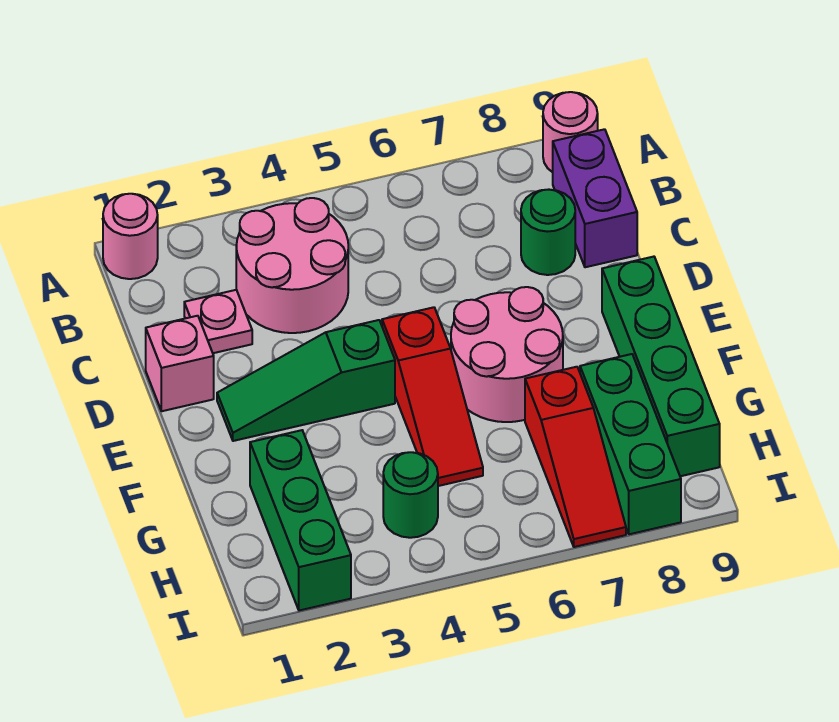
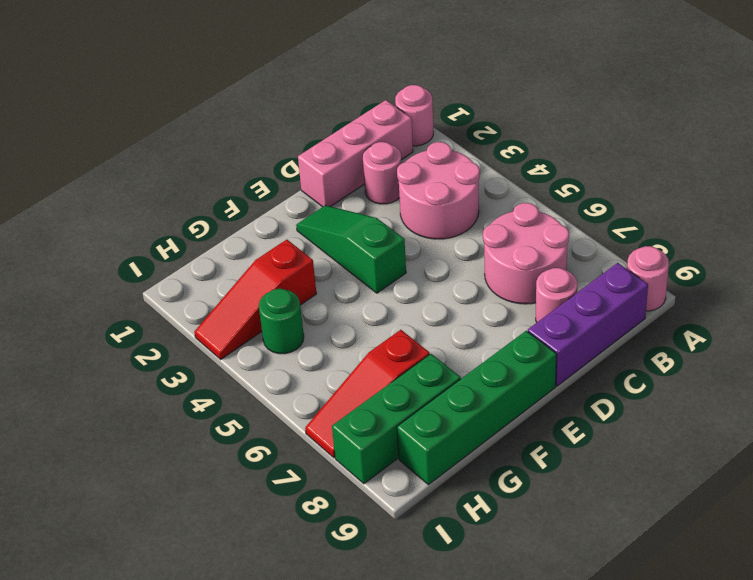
purple brick B9:C9 level 1 -> purple brick B9:D9 level 1
pink plate C2 level 1 -> pink round brick C2 level 1
green round brick C8 level 1 -> pink round brick C8 level 1
pink brick D1 level 1 -> pink brick B1:D1 level 1
red slope E5:G5 level 1 top E -> red slope G3:I3 level 1 top G
pink round brick E6:F7 level 1 -> pink round brick B6:C7 level 1
green brick G2:I2 level 1 -> none

